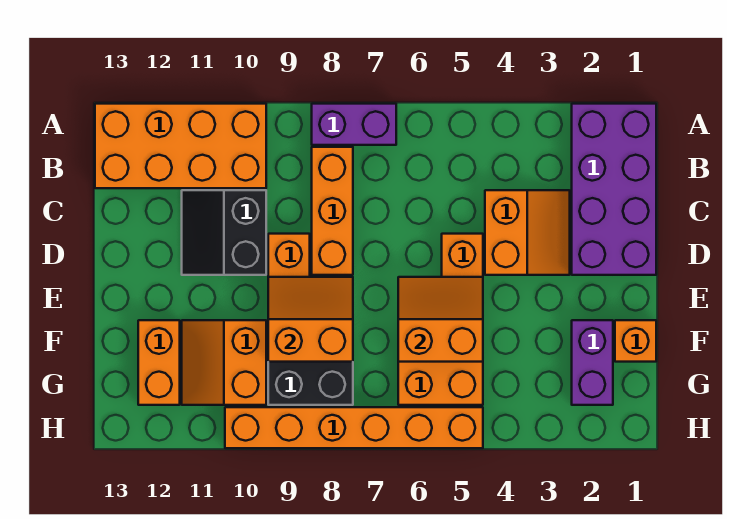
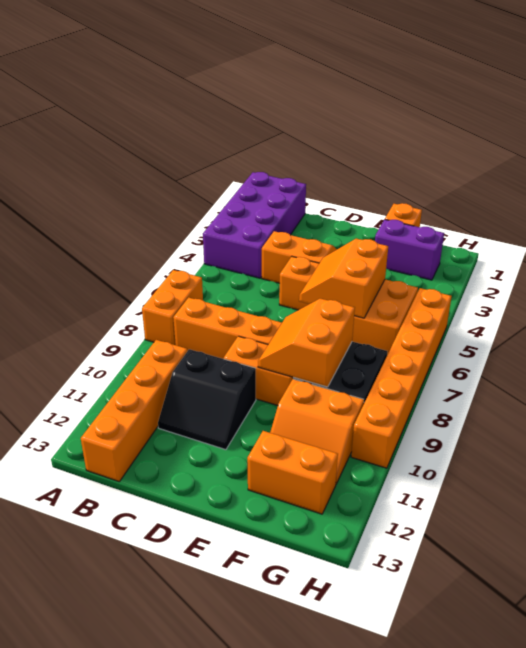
purple brick A1:D2 level 1 -> purple brick A1:B4 level 1
purple brick A7:A8 level 1 -> orange brick A7:A8 level 1
orange brick A10:B13 level 1 -> orange brick B10:B13 level 1

